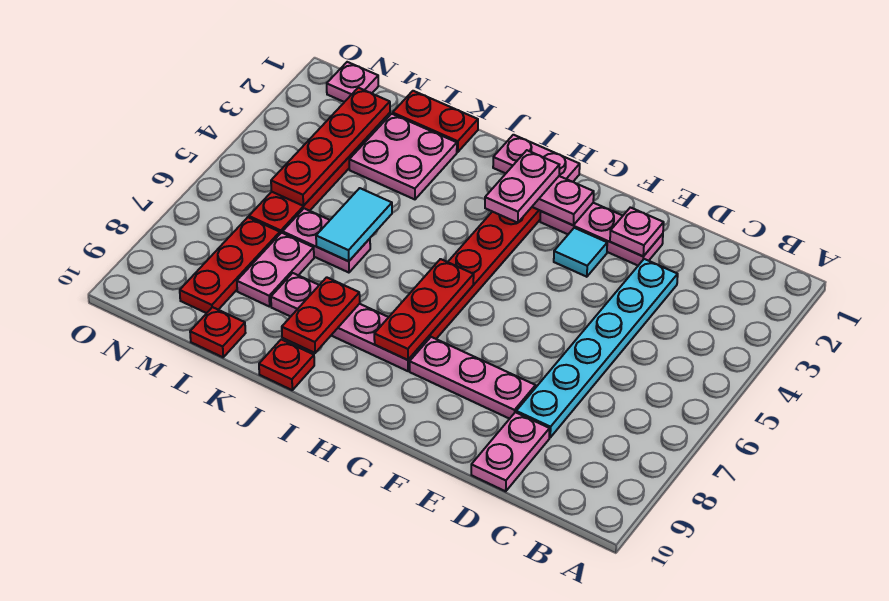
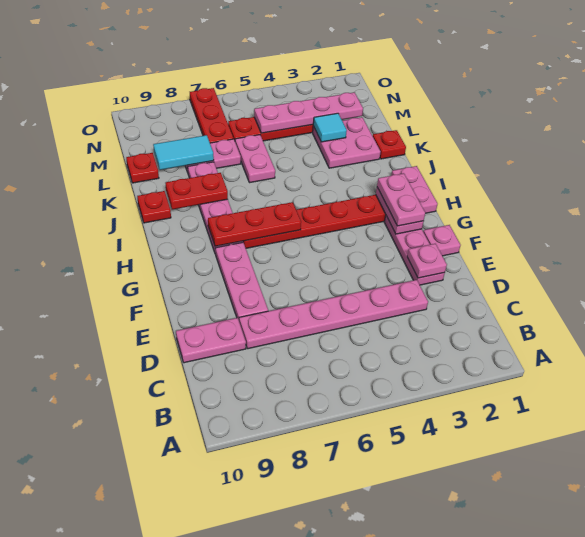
cyan plate D3:D8 level 1 -> pink plate D3:D8 level 1
cyan tile F3 level 1 -> cyan tile L3 level 2
pink plate H2:H3 level 3 -> pink plate G2:H2 level 3
red plate K1:L1 level 1 -> red plate K1 level 1
cyan tile K5:K6 level 2 -> cyan tile L8:L9 level 2
red plate M2:M5 level 2 -> pink plate M2:M5 level 2
red plate M7:M9 level 1 -> red plate M7:O7 level 1
pink plate N1 level 1 -> pink plate F1 level 1

